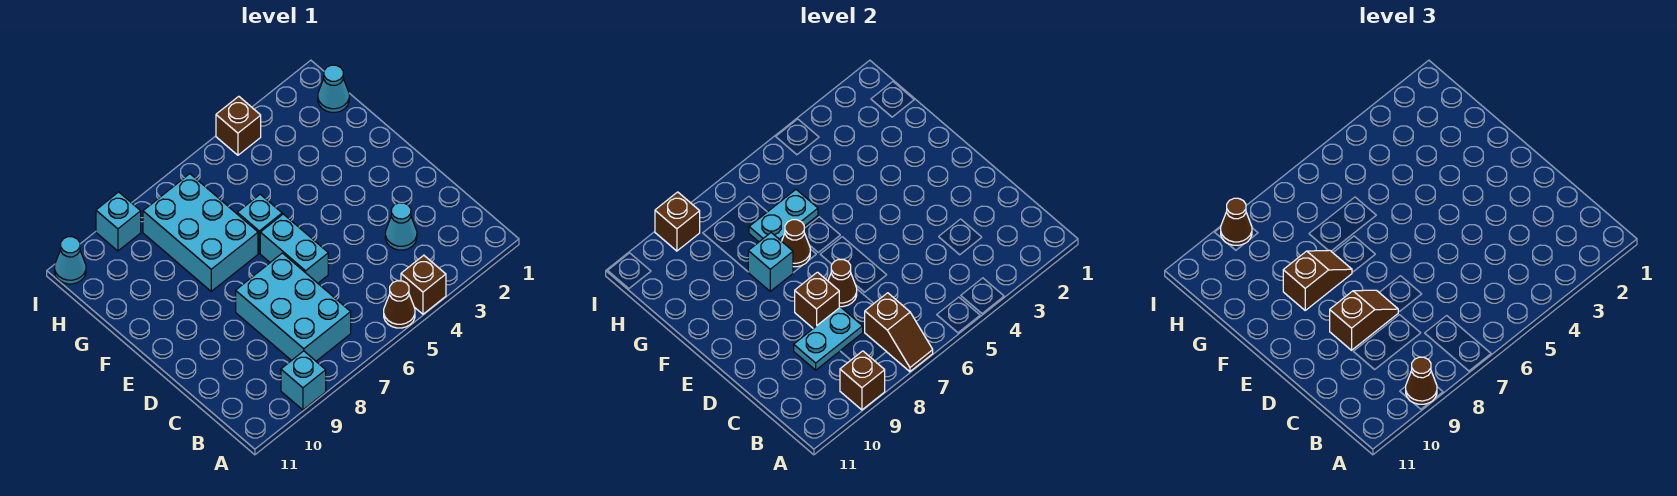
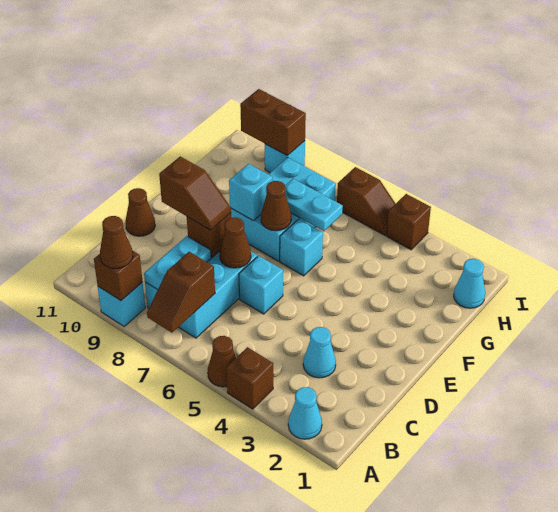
cyan plate C8:C9 level 2 -> cyan plate B8:C8 level 2
cyan brick D6:E6 level 1 -> cyan brick D6 level 1
brown slope F8:F9 level 3 top 9 -> brown slope I5:I6 level 1 top 6
brown brick I9 level 2 -> brown brick I9:I10 level 2
brown cone I9 level 3 -> brown cone D11 level 1
cyan cone I11 level 1 -> cyan cone A2 level 1

